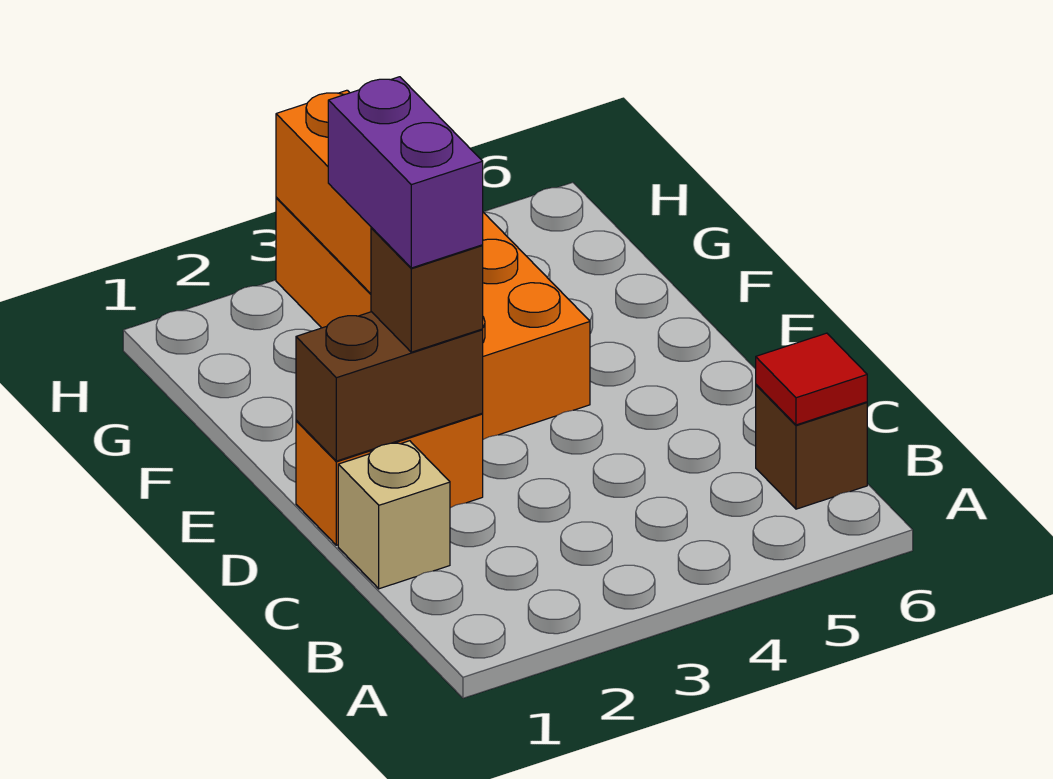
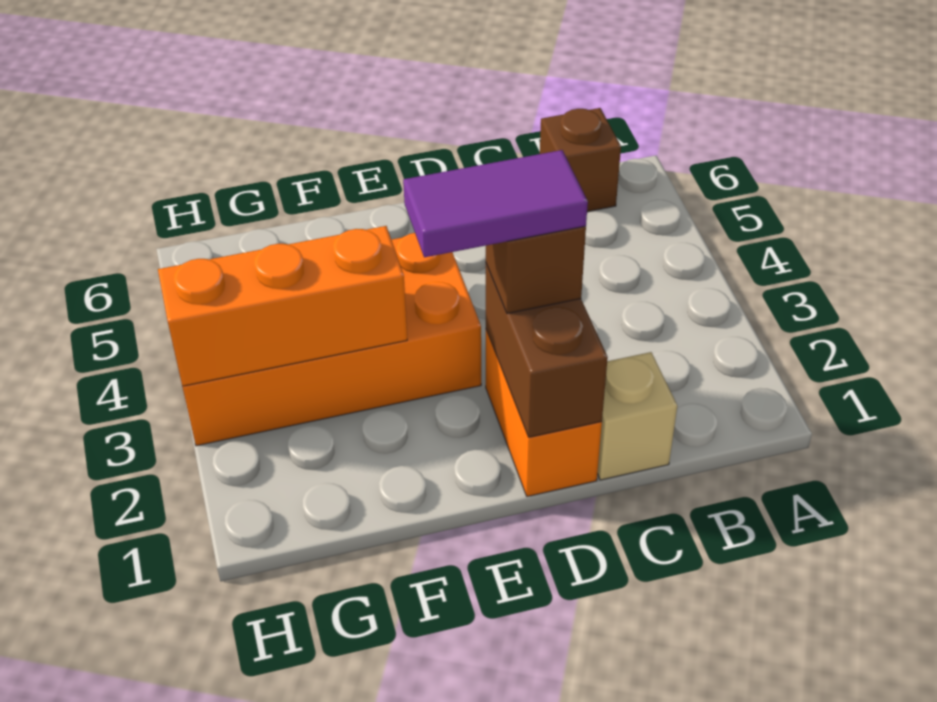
red tile B6 level 2 -> none
purple brick D2:E2 level 4 -> purple tile D2:E2 level 4

